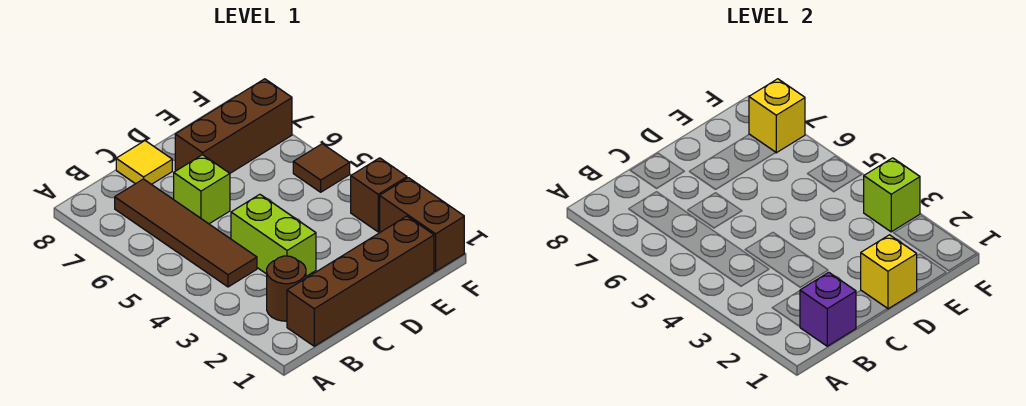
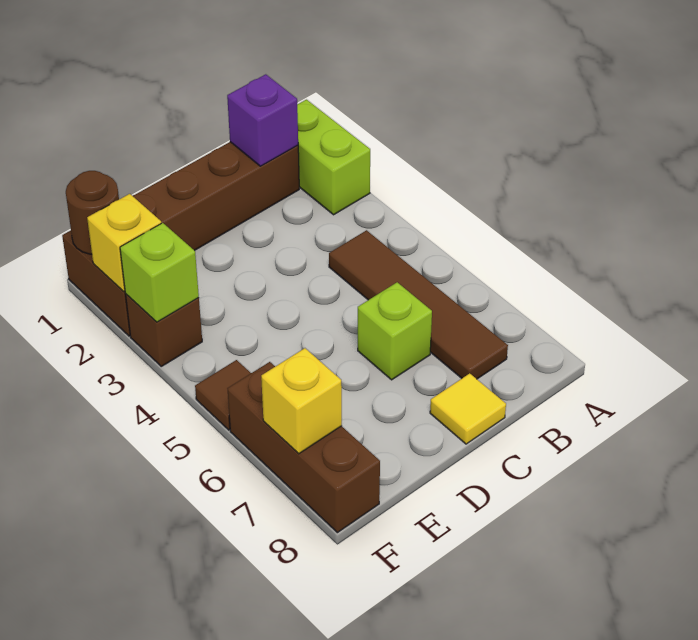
brown round brick B2 level 1 -> brown round brick F1 level 2
lime brick C3:C4 level 1 -> lime brick A1:A2 level 1
yellow brick D1 level 2 -> yellow brick F2 level 2
brown brick D7:F7 level 1 -> brown brick F6:F8 level 1

